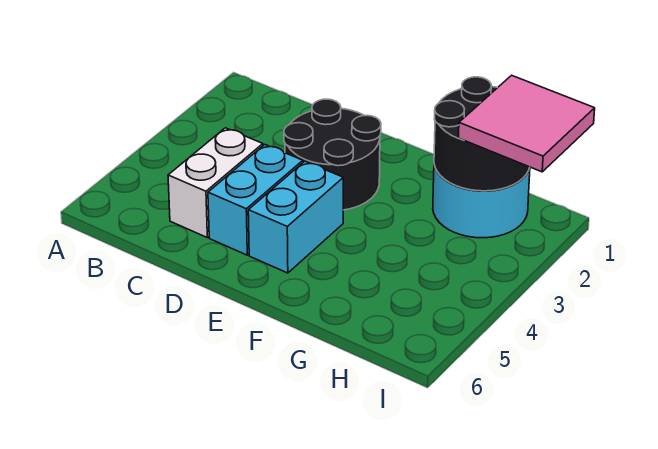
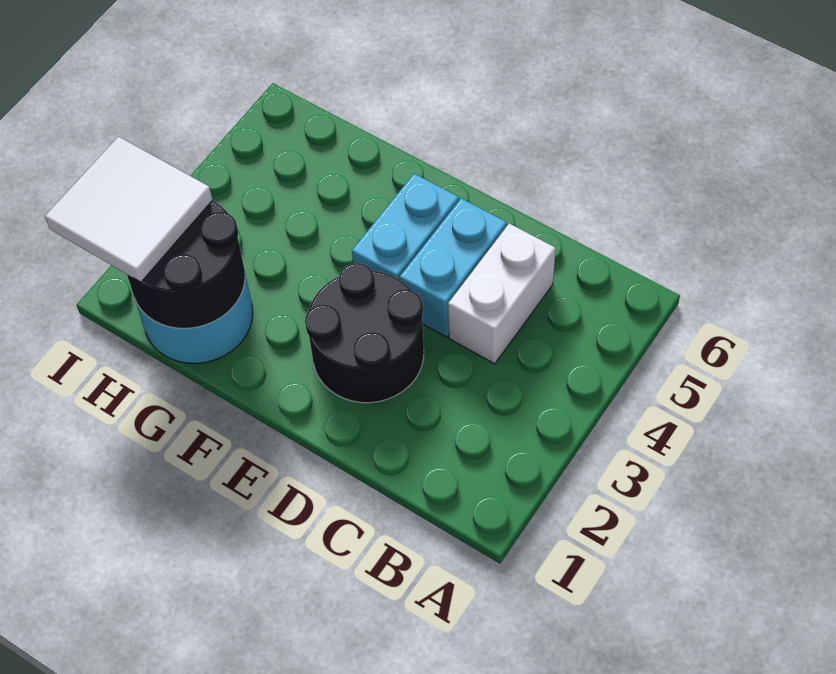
pink tile H1:I2 level 3 -> white tile H1:I2 level 3

